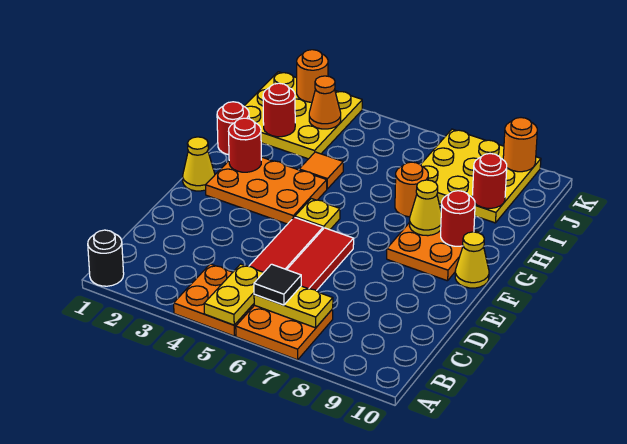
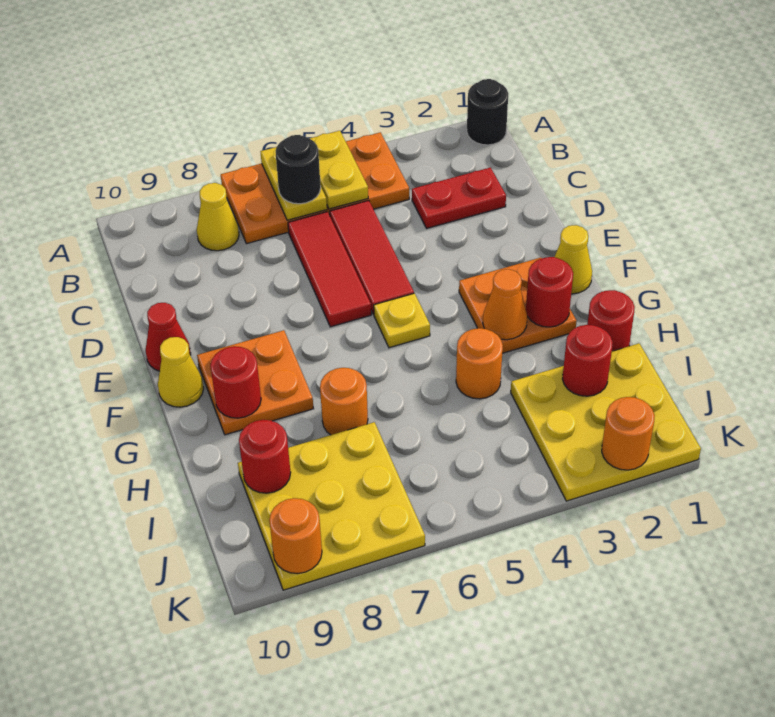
yellow plate B6:B7 level 2 -> yellow plate A6:B6 level 2
black tile B6 level 3 -> black round brick B6 level 3
none -> red plate C2:C3 level 1
none -> red cone E10 level 1
orange plate F2:G4 level 1 -> orange plate F2:G3 level 1
yellow cone G8 level 2 -> yellow cone B8 level 1
orange tile H4 level 1 -> orange round brick H4 level 1
orange cone J3 level 2 -> orange cone G3 level 2

